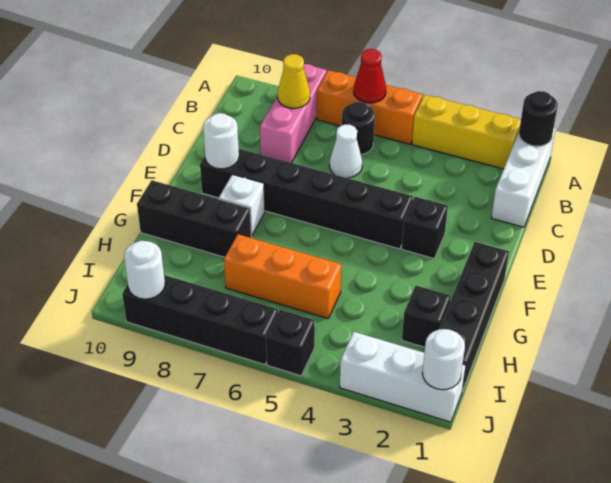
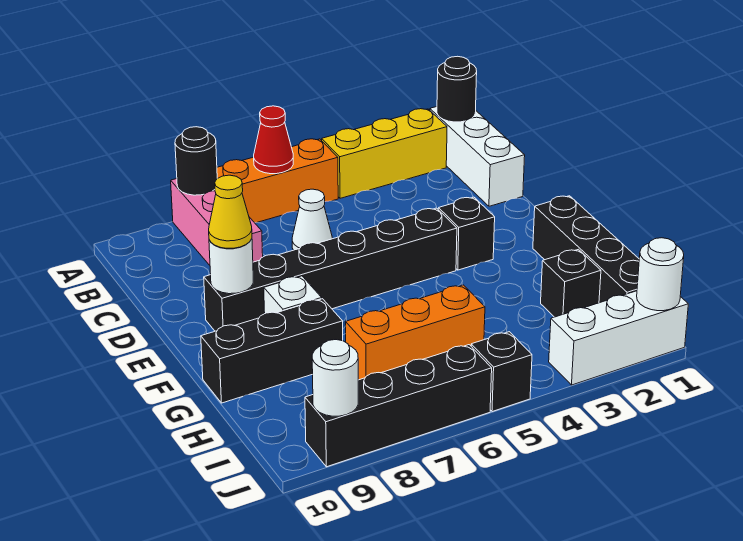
black round brick B6 level 1 -> black round brick A8 level 2
yellow cone B8 level 2 -> yellow cone E9 level 3

